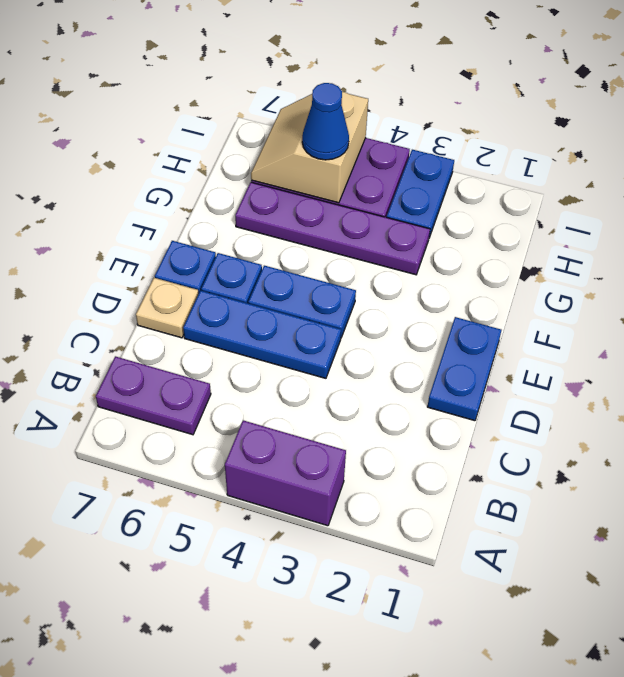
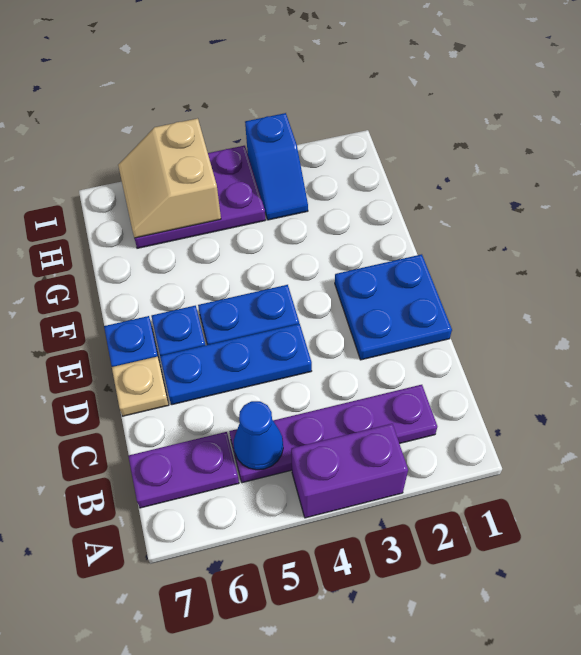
blue plate D1:E1 level 1 -> blue plate D1:E2 level 1
purple plate G3:G6 level 1 -> purple plate B2:B5 level 1
blue plate H3:I3 level 1 -> blue slope H3:I3 level 1 top I
blue cone H5 level 3 -> blue cone B5 level 2

